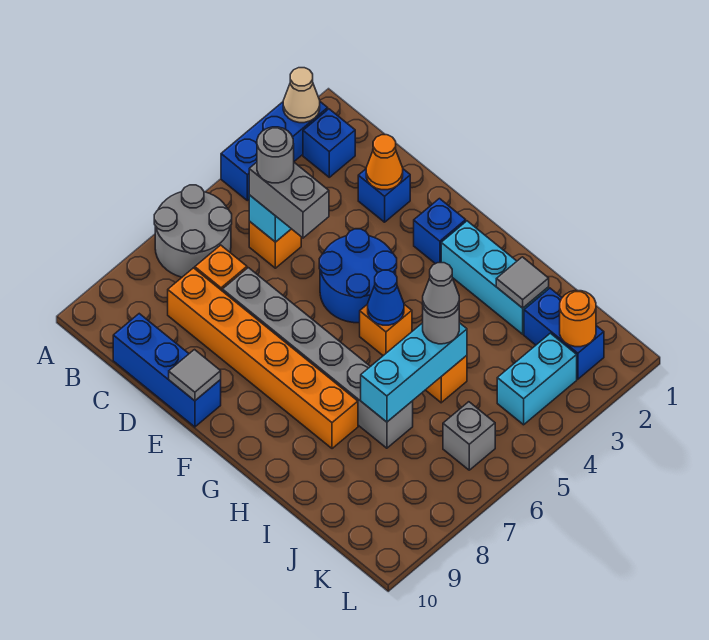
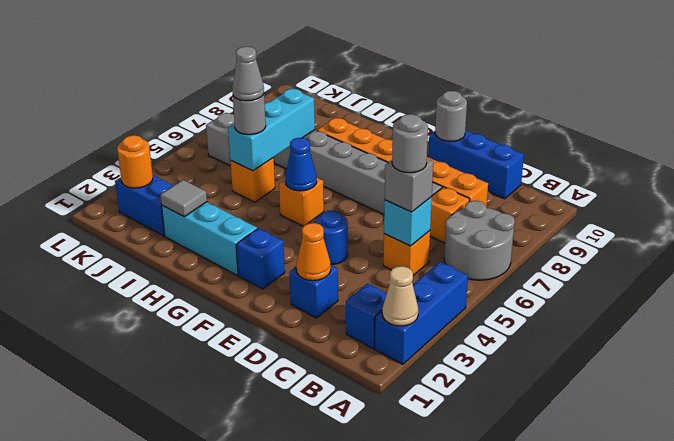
grey brick C5:D5 level 3 -> grey brick C5 level 3
blue round brick E4:F5 level 1 -> blue round brick E4 level 1
grey tile E10 level 2 -> grey round brick E10 level 2
cyan brick K3:K4 level 1 -> none

